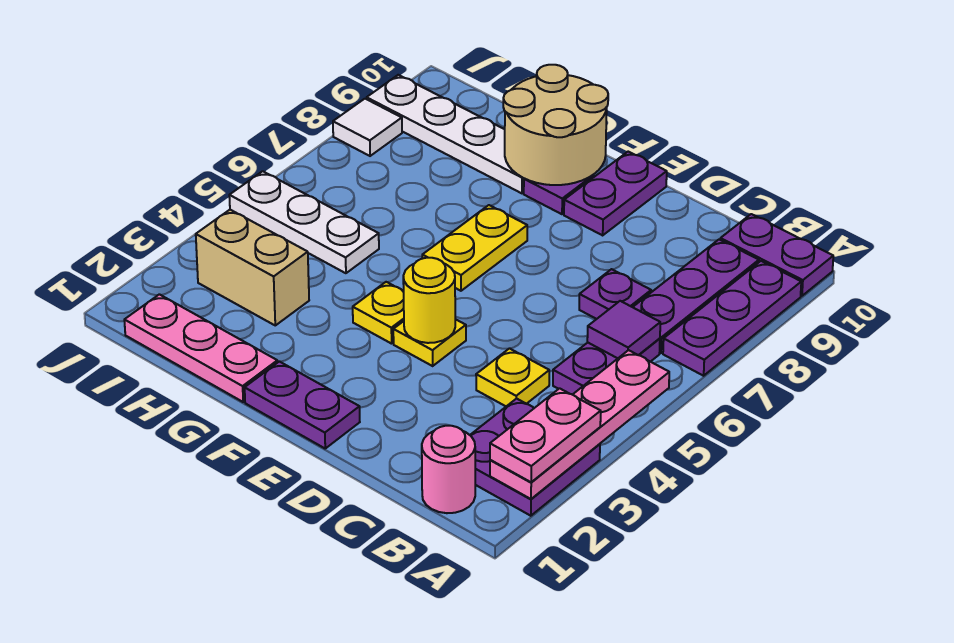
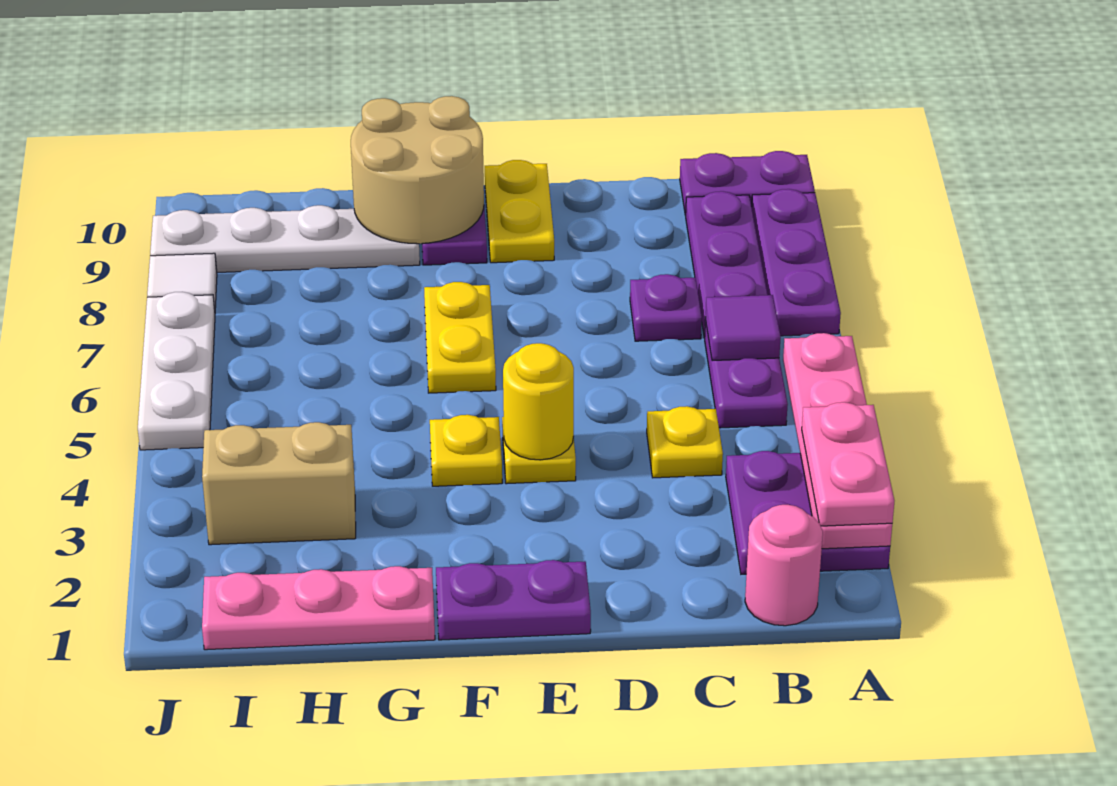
purple plate E9:E10 level 1 -> yellow plate E9:E10 level 1
white plate H5:J5 level 1 -> white plate J5:J7 level 1

